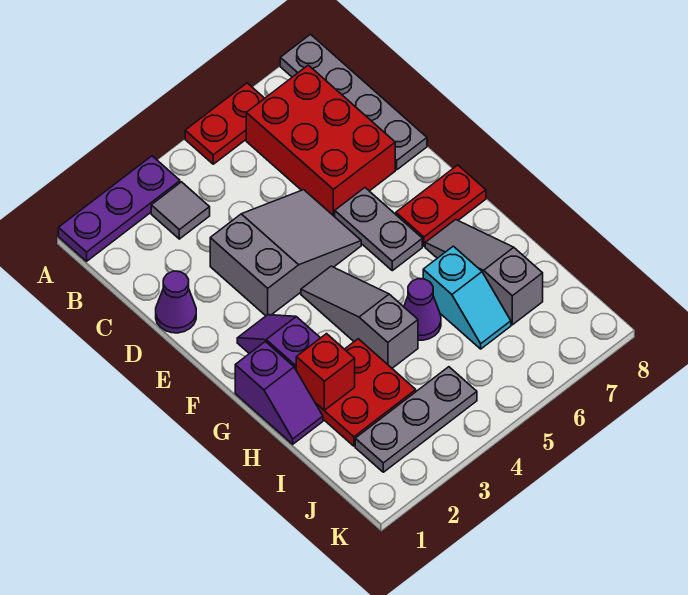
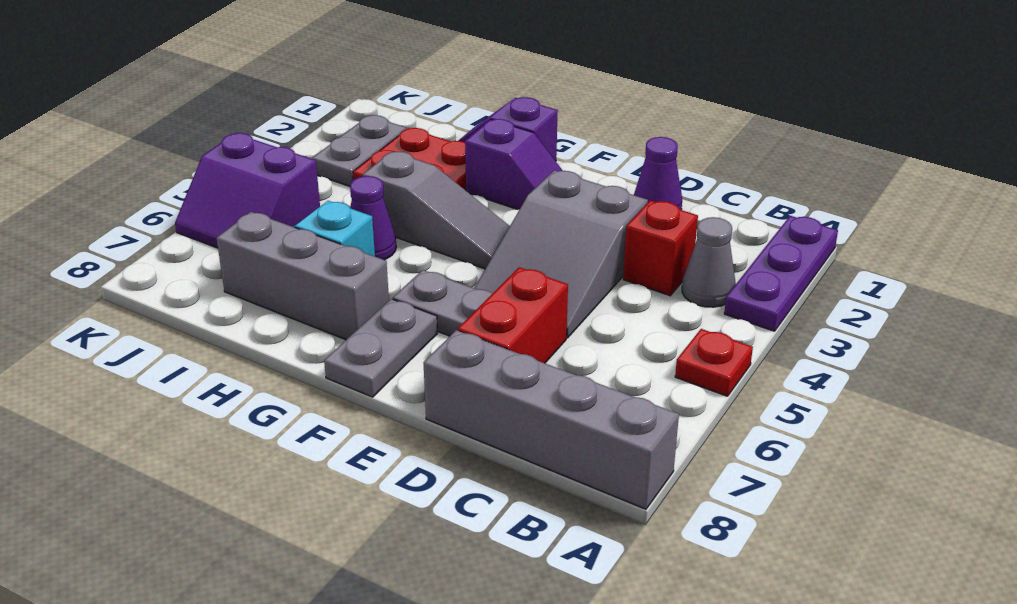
red plate A5:A6 level 1 -> red plate A5 level 1
grey plate A8:D8 level 1 -> grey brick A8:D8 level 1
grey tile B3 level 1 -> grey cone B3 level 1
red brick B6:D7 level 1 -> red brick D6:D7 level 1
red plate F7:F8 level 1 -> grey plate F7:F8 level 1
grey slope G7:I7 level 1 top I -> grey brick G7:I7 level 1
red brick H2 level 2 -> red brick C3 level 1
grey plate J2:J4 level 1 -> grey plate J2:J3 level 1
none -> purple slope J5:K6 level 1 top 5

